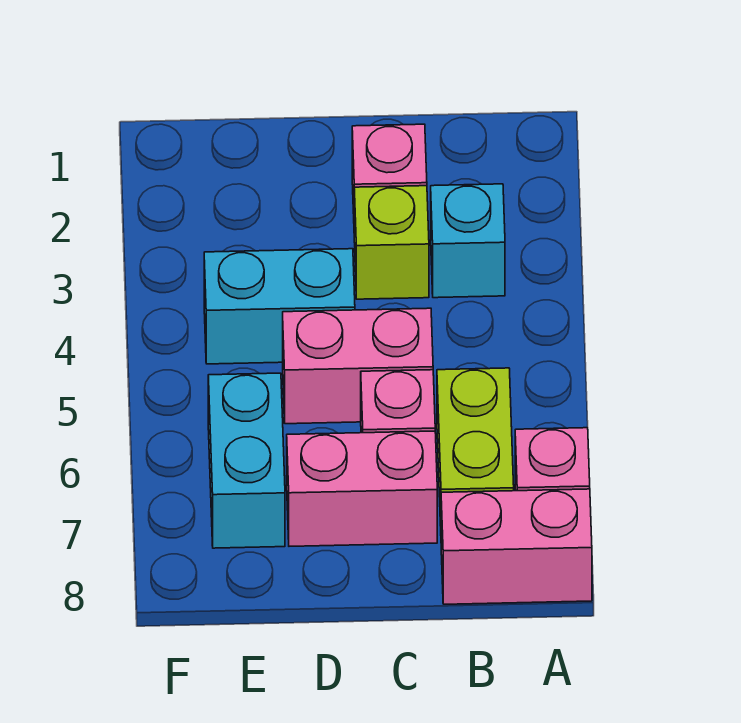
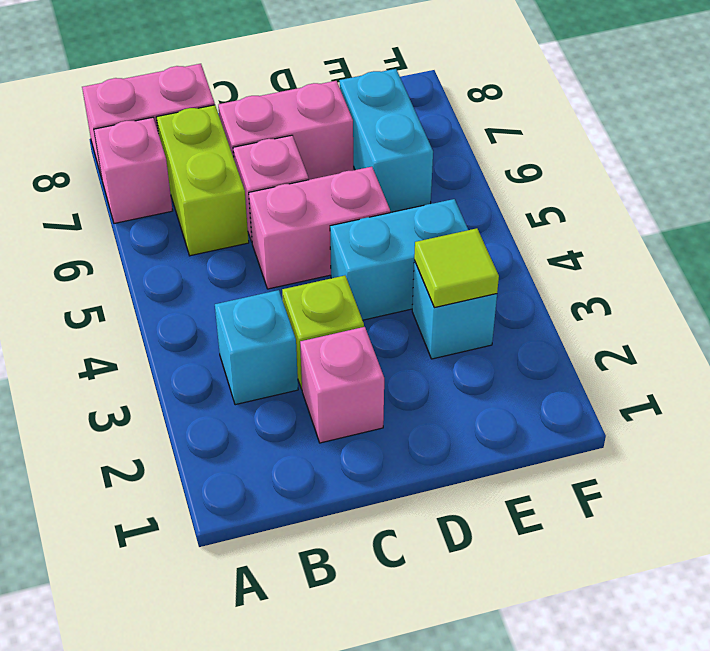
none -> cyan brick E3 level 1
none -> lime tile E3 level 2

